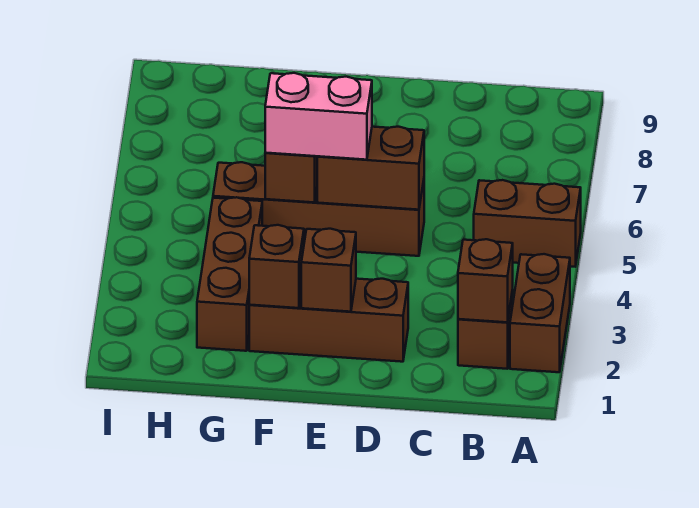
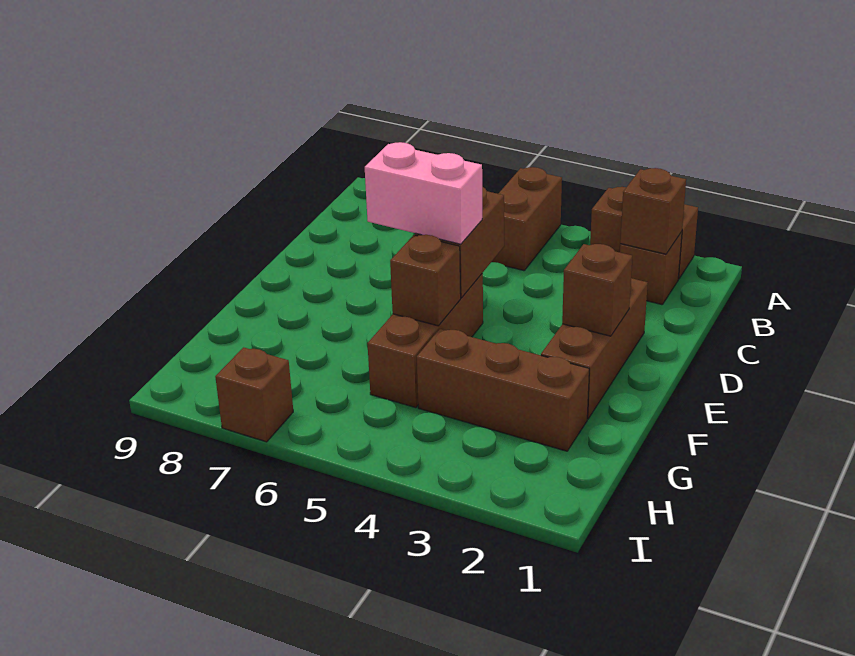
brown brick D5:G5 level 1 -> brown brick E5:G5 level 1
pink brick E5:F5 level 3 -> pink brick E5:E6 level 3
brown brick F2 level 2 -> brown brick I7 level 1

